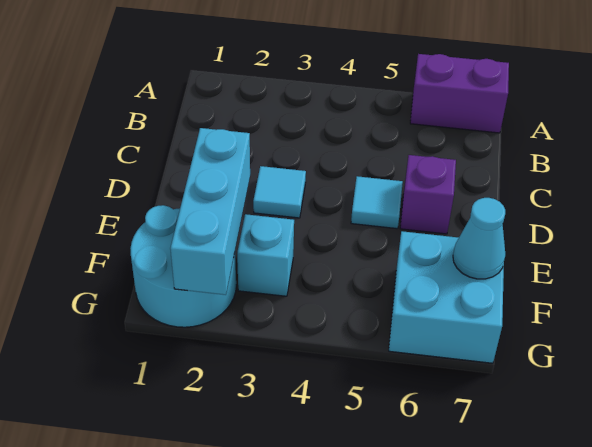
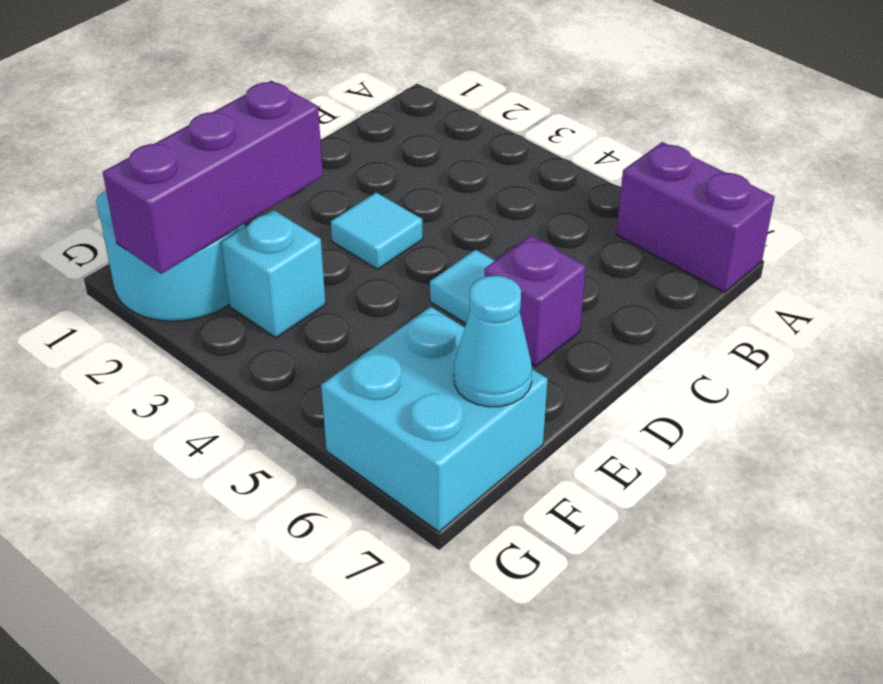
cyan brick E2:G2 level 2 -> purple brick E2:G2 level 2

